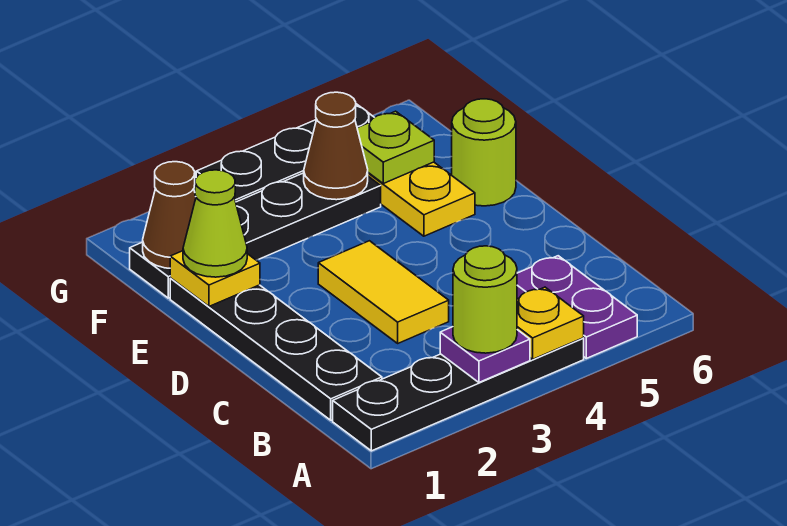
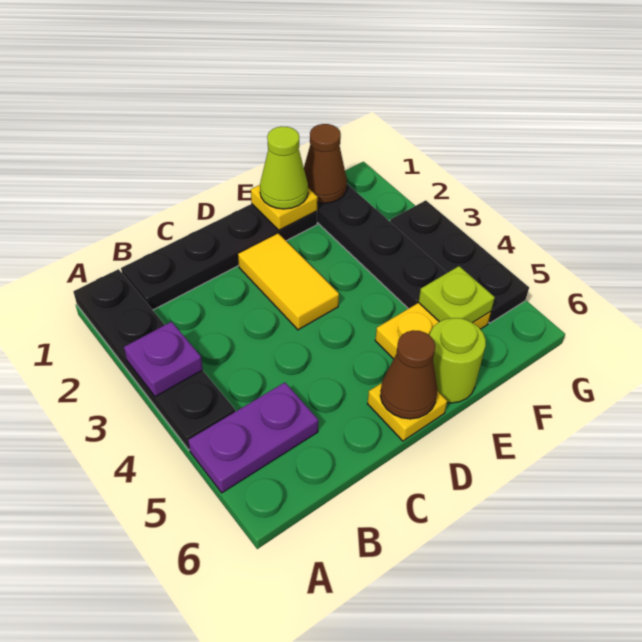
lime round brick A3 level 3 -> none
yellow plate A4 level 2 -> yellow plate D6 level 1
yellow tile C3:D3 level 1 -> yellow tile D2:D3 level 1
brown cone F4 level 2 -> brown cone D6 level 2

